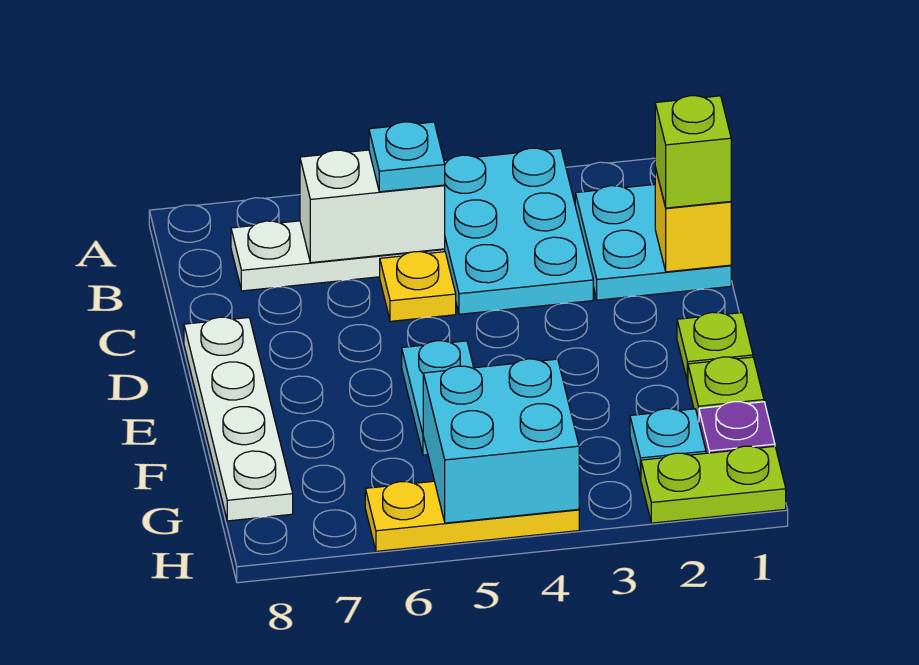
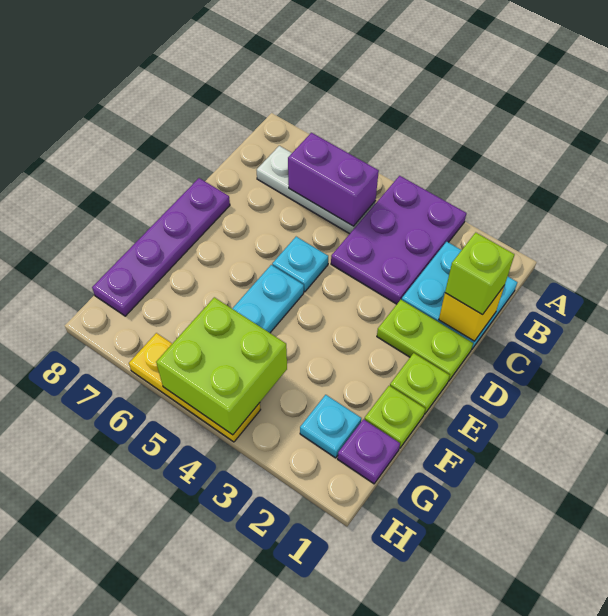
cyan plate A3:C4 level 1 -> purple plate A3:C4 level 1
white brick B5:B6 level 2 -> purple brick B5:B6 level 2
cyan plate B5 level 3 -> cyan plate D5 level 1
yellow plate C5 level 1 -> none
white plate D8:G8 level 1 -> purple plate D8:G8 level 1
cyan brick G4:H5 level 2 -> lime brick G4:H5 level 2
lime plate H1:H2 level 1 -> lime plate D1:D2 level 1

